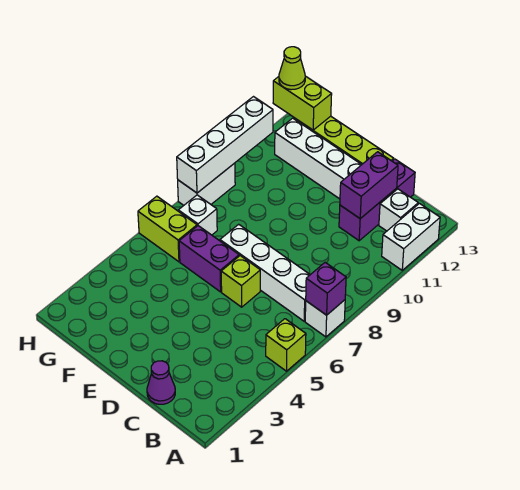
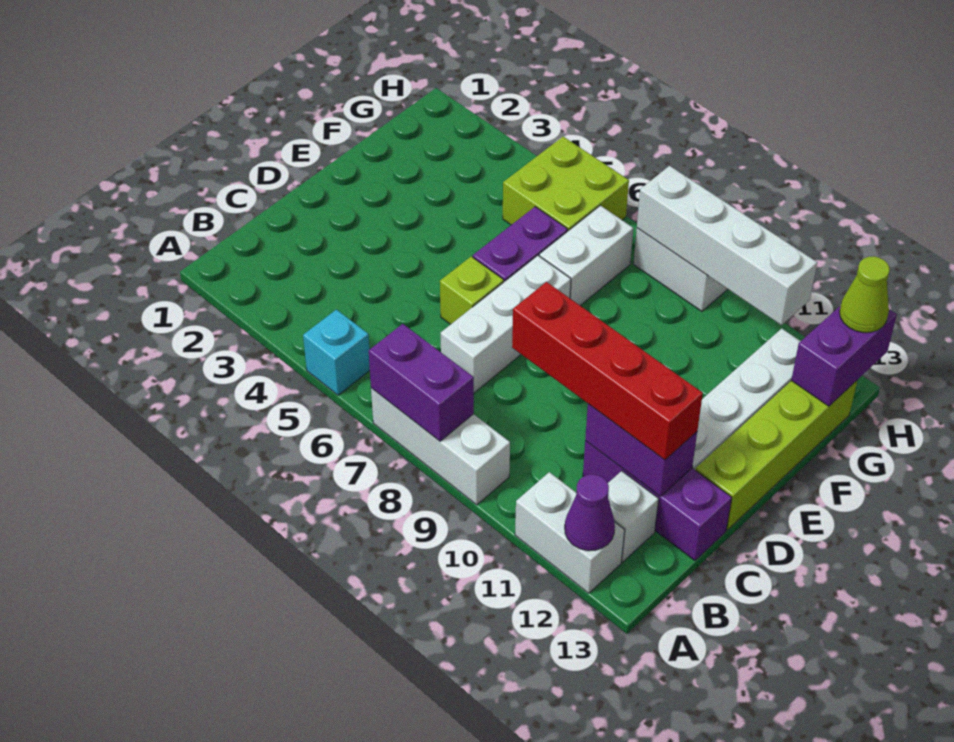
lime brick A5 level 1 -> cyan brick A5 level 1
white brick A7 level 1 -> white brick A7:A9 level 1
purple brick A7 level 2 -> purple brick A7:A8 level 2
white brick B7:E7 level 1 -> white brick C7:E7 level 1
purple cone C1 level 1 -> purple cone A12 level 2
none -> red brick C9:C12 level 3
lime brick G6:H6 level 1 -> lime brick G5:H6 level 1
white brick G7 level 1 -> white brick F7:G7 level 1
lime brick G13:H13 level 2 -> purple brick G13:H13 level 2

